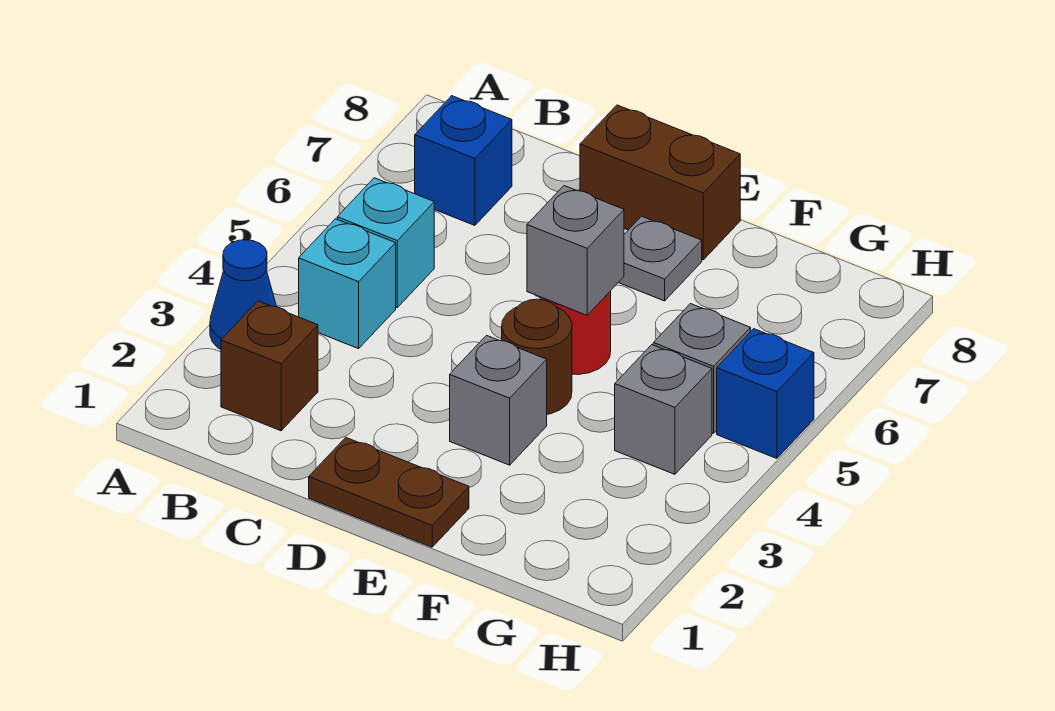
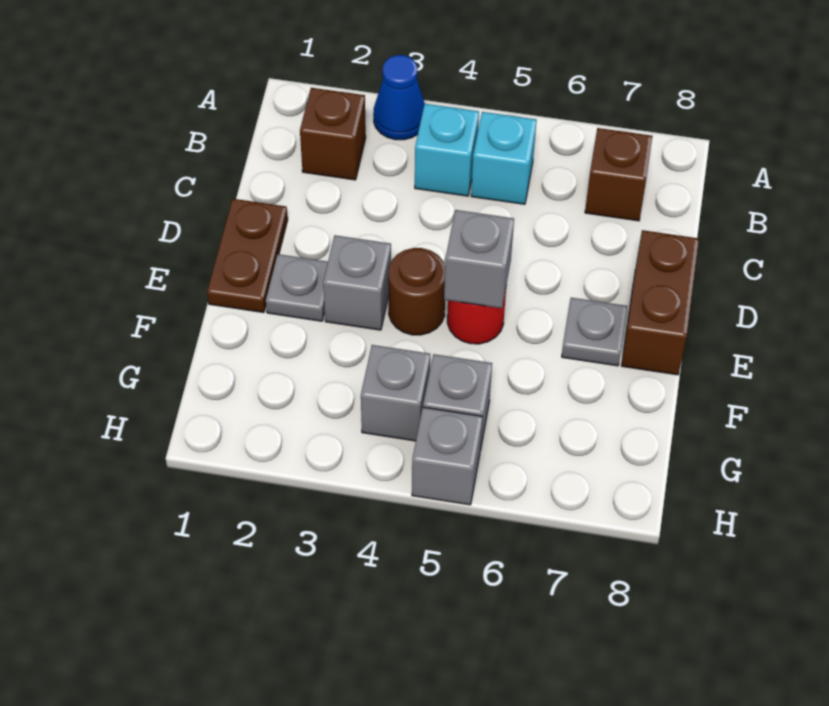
blue brick B7 level 1 -> brown brick B7 level 1
none -> grey plate E2 level 1
blue brick H5 level 1 -> grey brick H5 level 1

